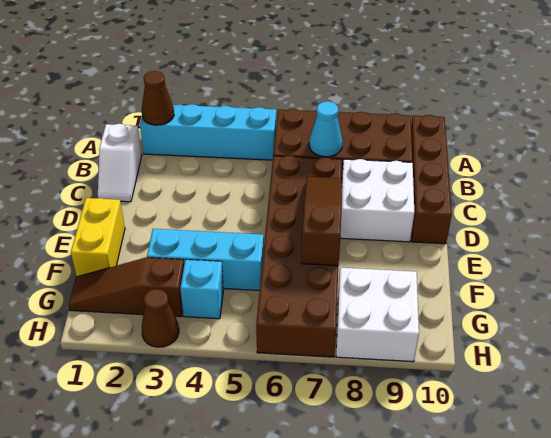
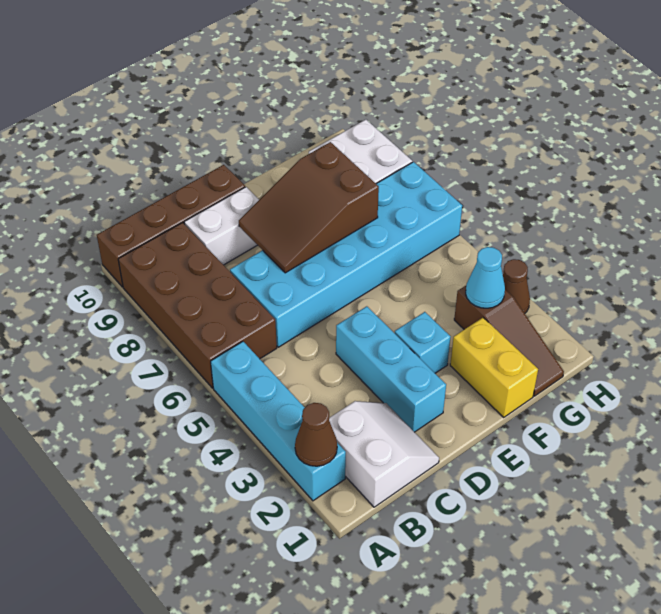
white slope B1:C1 level 1 top B -> white slope B1:C2 level 1 top B
cyan cone B7 level 2 -> cyan cone G3 level 2
brown brick C6:H7 level 1 -> cyan brick C6:H7 level 1
white brick C8:D9 level 1 -> white brick C9:D9 level 1
brown slope D7:F7 level 2 top F -> brown slope D7:F8 level 2 top F
yellow brick E1:F1 level 1 -> yellow brick F1:F2 level 1
cyan brick F3:F5 level 1 -> cyan brick D2:D4 level 1
cyan brick G4 level 1 -> cyan brick E3 level 1

